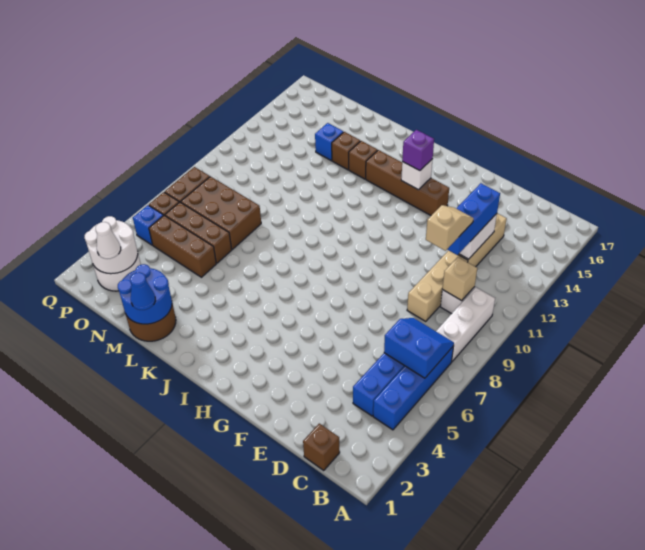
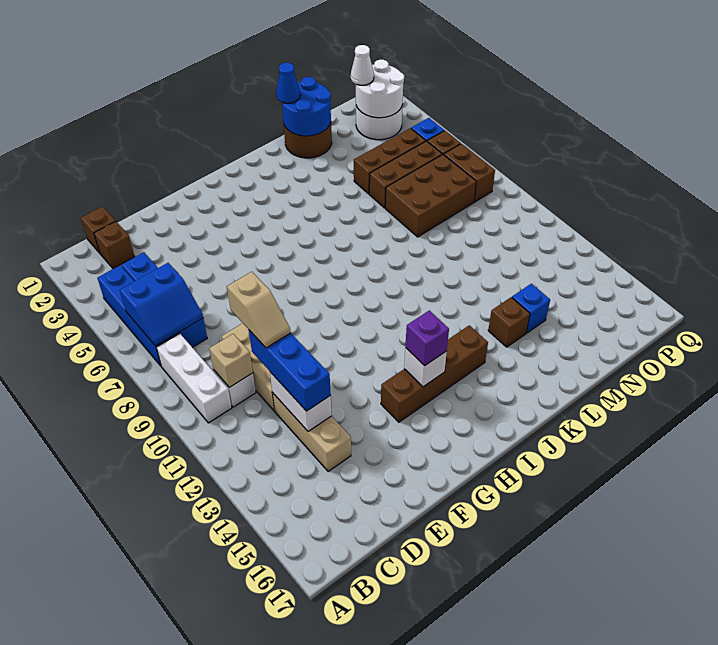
brown brick K14 level 1 -> brown brick C2 level 1

